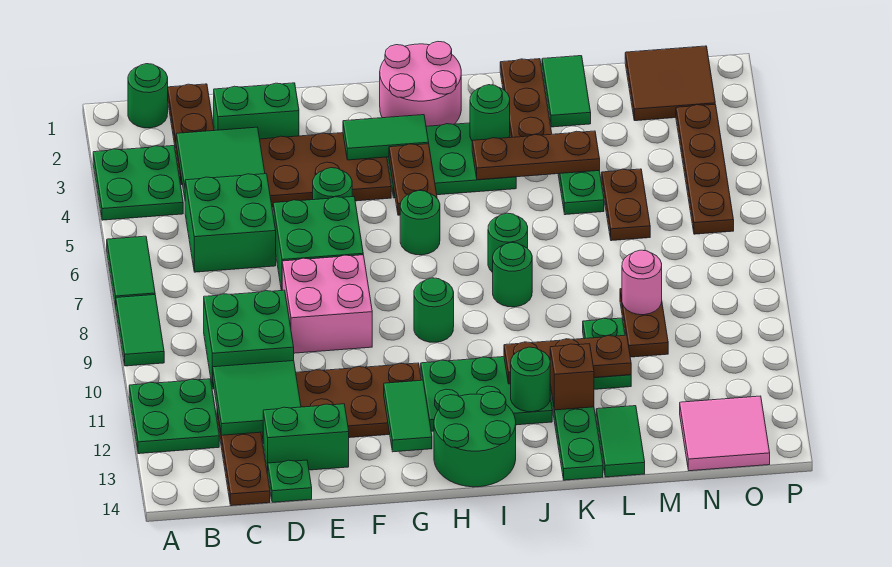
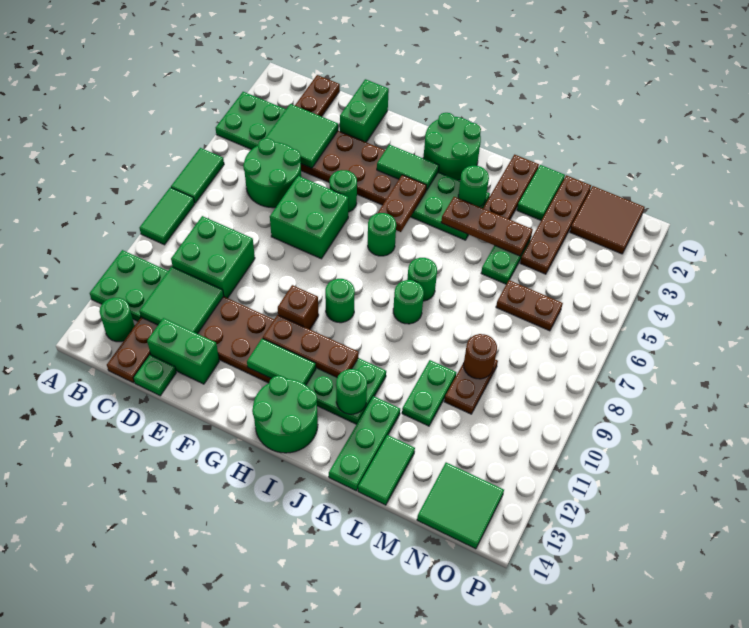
green round brick B1 level 1 -> green round brick B13 level 1
green brick C5:D6 level 1 -> green round brick C5:D6 level 1
green brick D2:E2 level 1 -> green brick E1:E2 level 1
pink brick E8:F9 level 1 -> none
green tile G12:G13 level 2 -> green tile G12:H12 level 2
pink round brick H1:I2 level 1 -> green round brick H1:I2 level 1
brown plate J11:L11 level 2 -> brown plate G11:I11 level 2
brown brick K12 level 2 -> brown brick G10 level 1
brown plate M5:M6 level 1 -> brown plate M6:N6 level 1
pink round brick M9 level 2 -> brown round brick M9 level 2
pink tile N13:O14 level 1 -> green tile N13:O14 level 1
brown plate O3:O6 level 1 -> brown plate M1:M4 level 1

